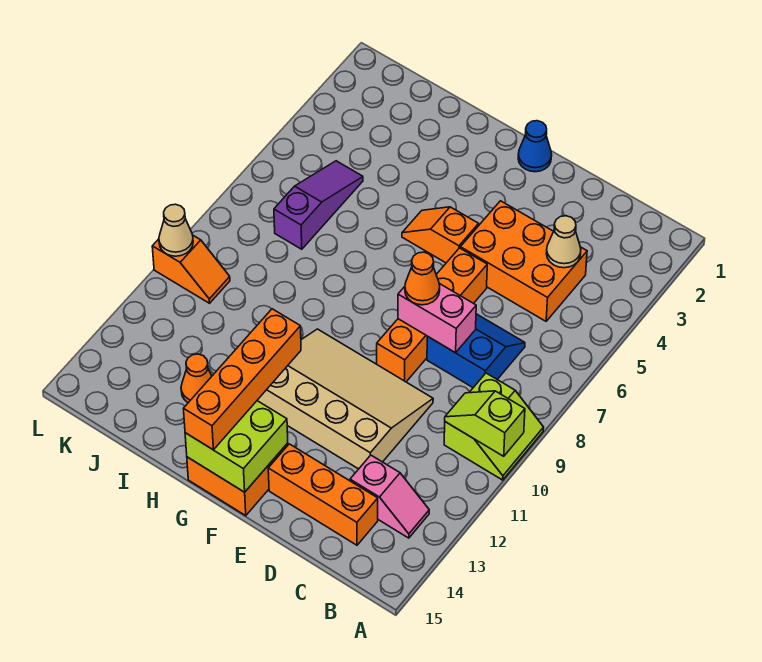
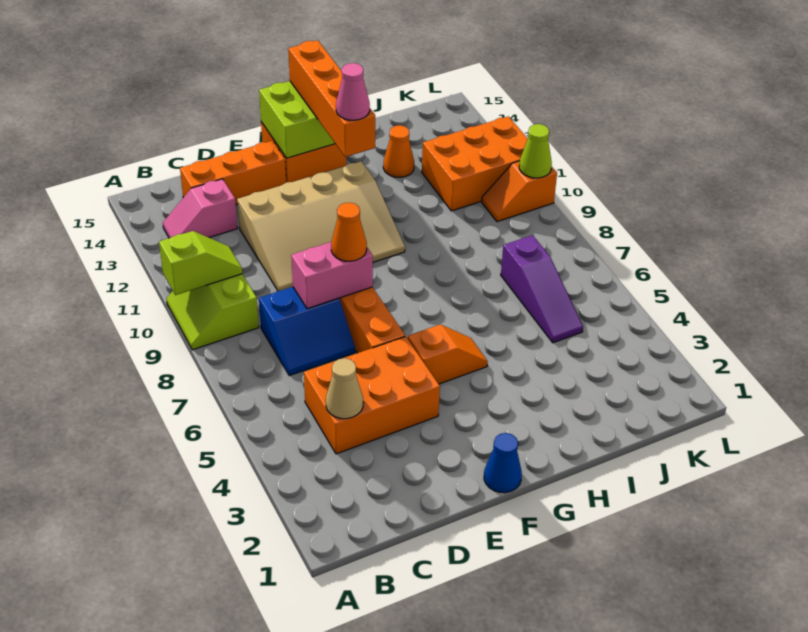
none -> pink cone G12 level 4
none -> orange brick J11:L12 level 1
tan cone L10 level 2 -> lime cone L10 level 2

